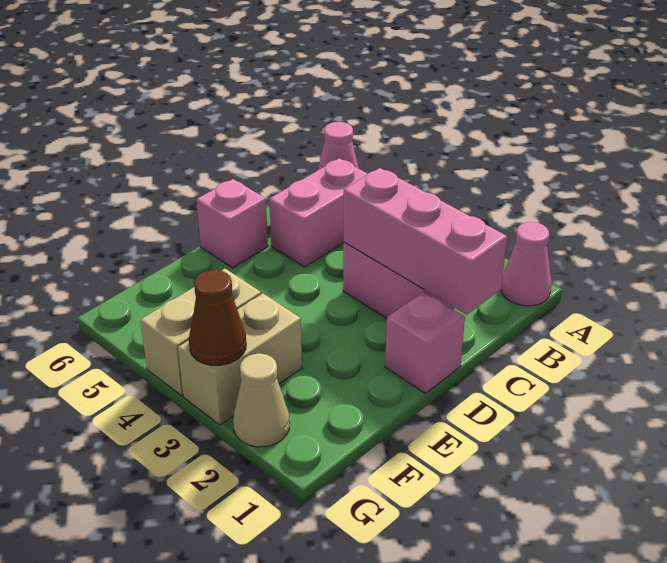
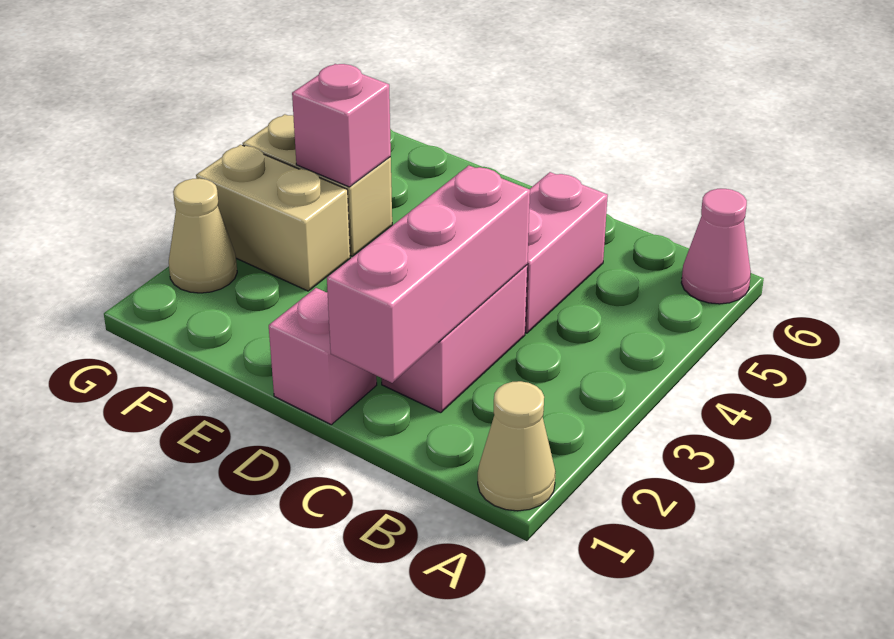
pink cone A1 level 1 -> tan cone A1 level 1
pink brick B5:C5 level 1 -> pink brick C4:C5 level 1
pink brick D6 level 1 -> pink brick F4 level 2
brown cone G3 level 2 -> none

